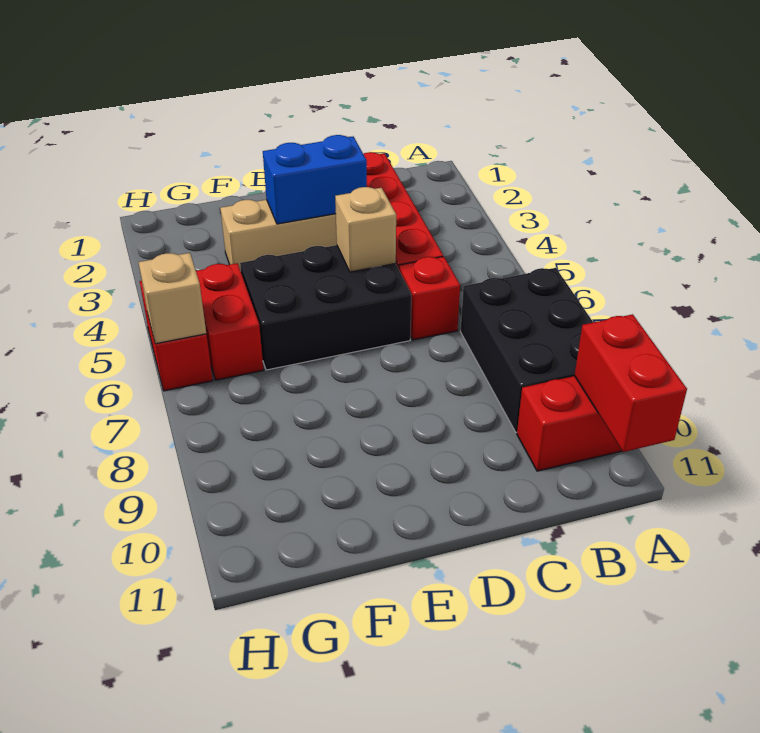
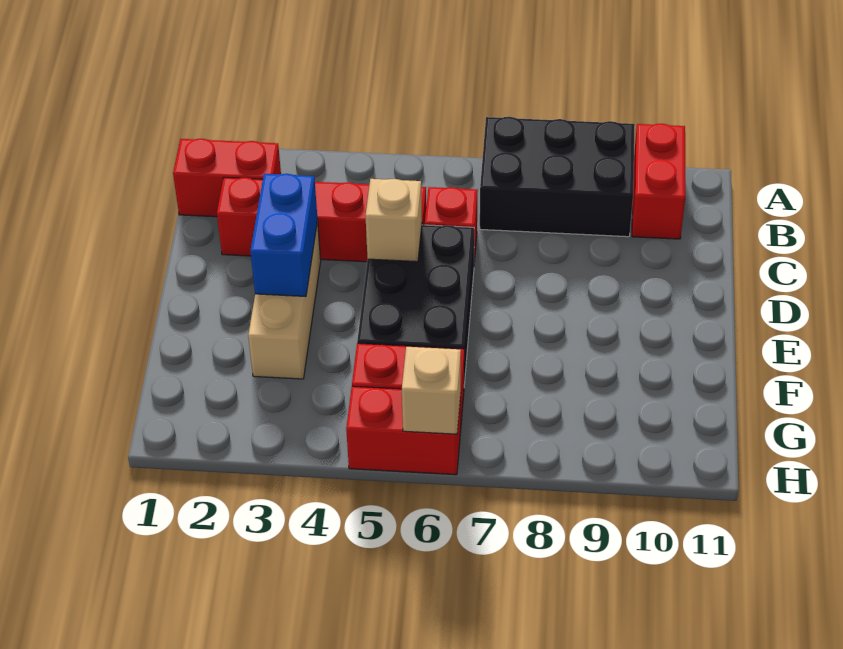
red brick A10:A11 level 2 -> red brick B1:B2 level 1

